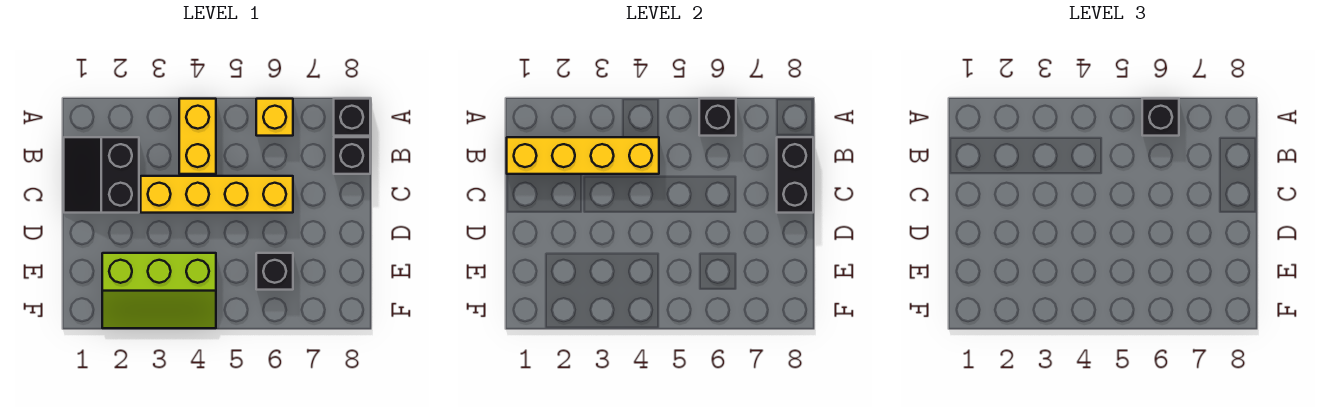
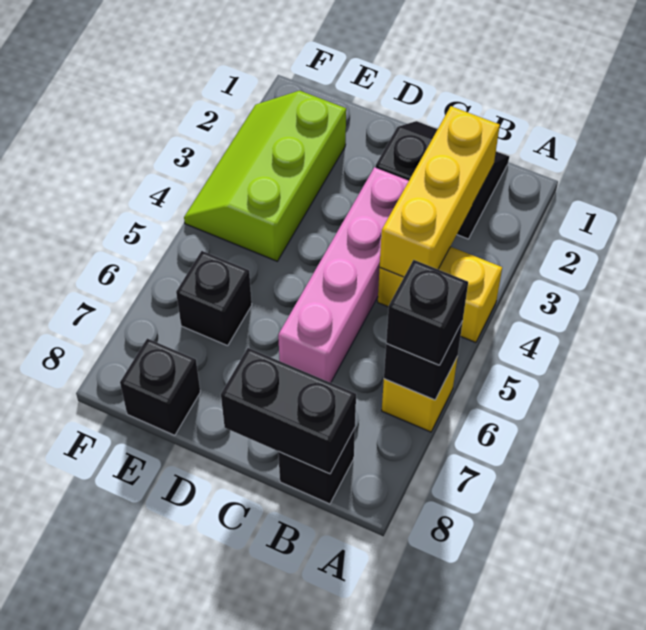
black brick A8 level 1 -> black brick E8 level 1
yellow brick B1:B4 level 2 -> yellow brick B2:B4 level 2
yellow brick C3:C6 level 1 -> pink brick C3:C6 level 1

